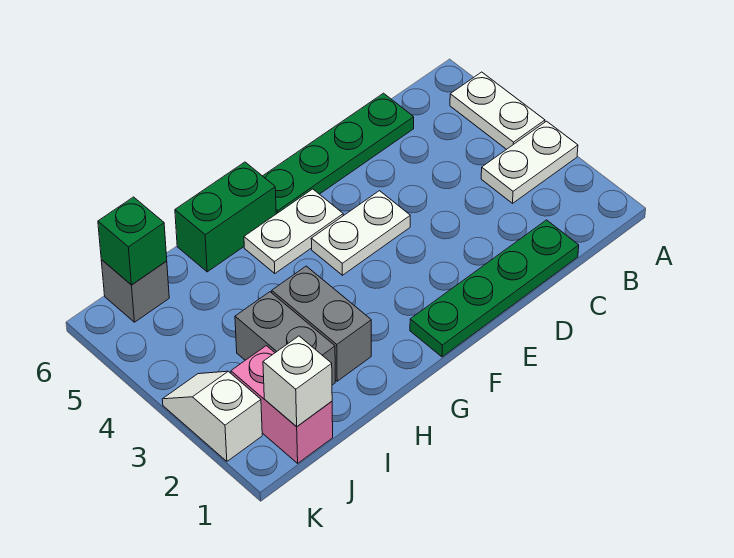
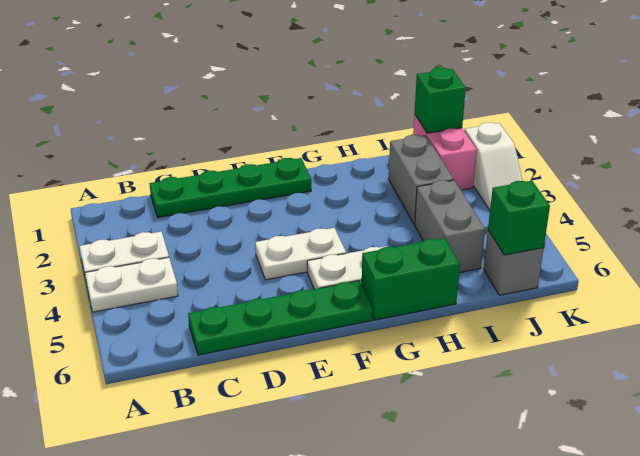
white plate A4:A5 level 1 -> white plate A4:B4 level 1
grey brick H2:H3 level 1 -> grey brick I4:I5 level 1
white brick J1 level 2 -> green brick J1 level 2

